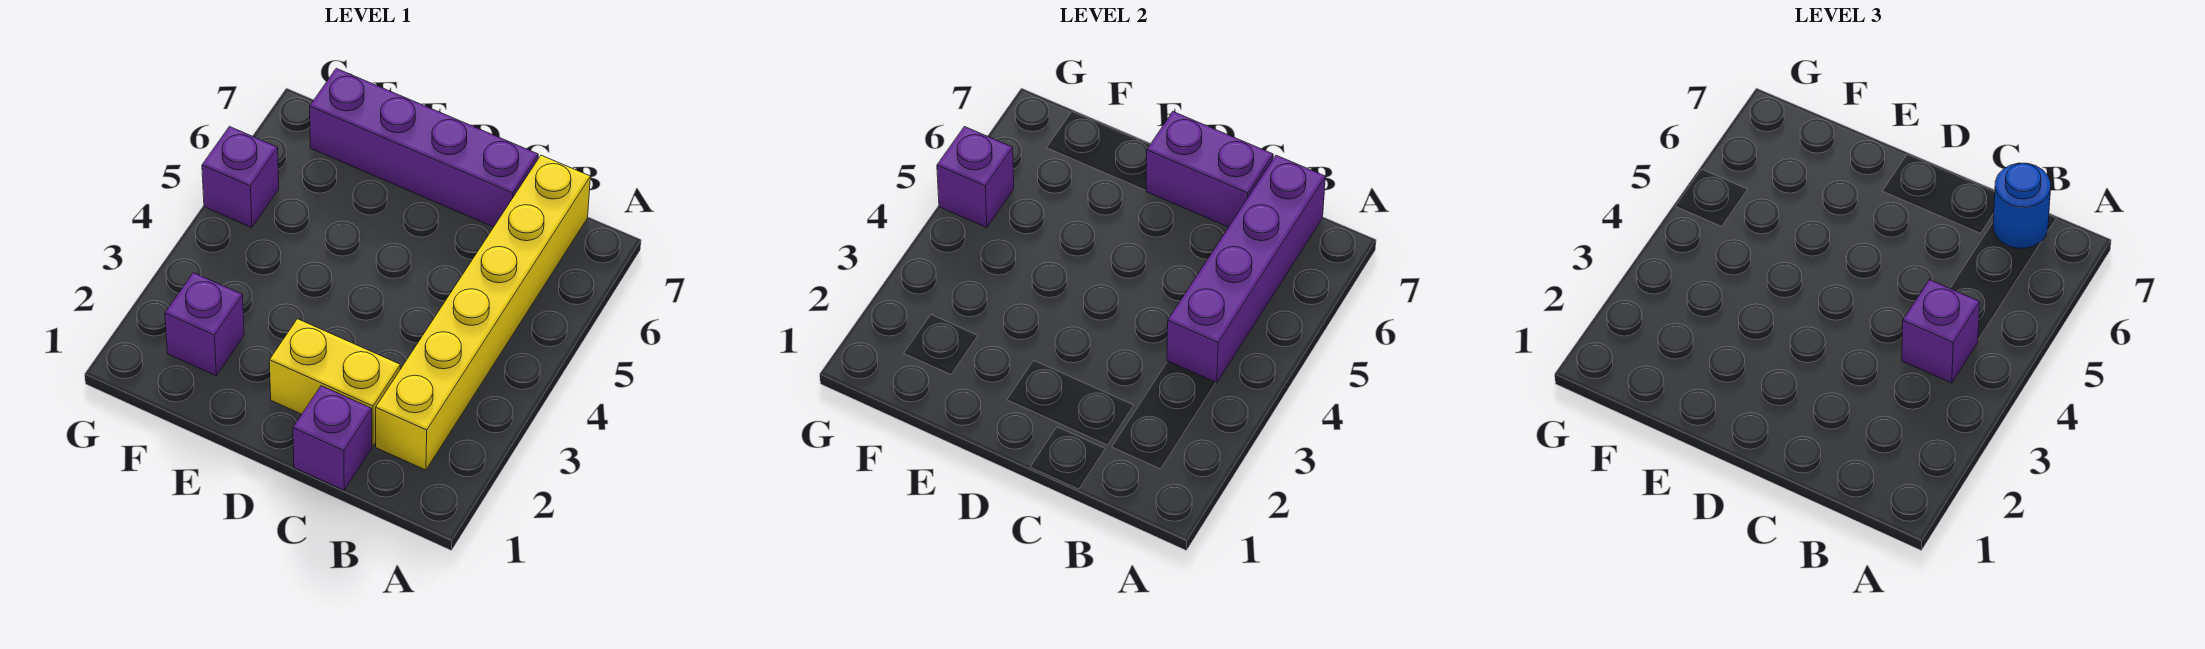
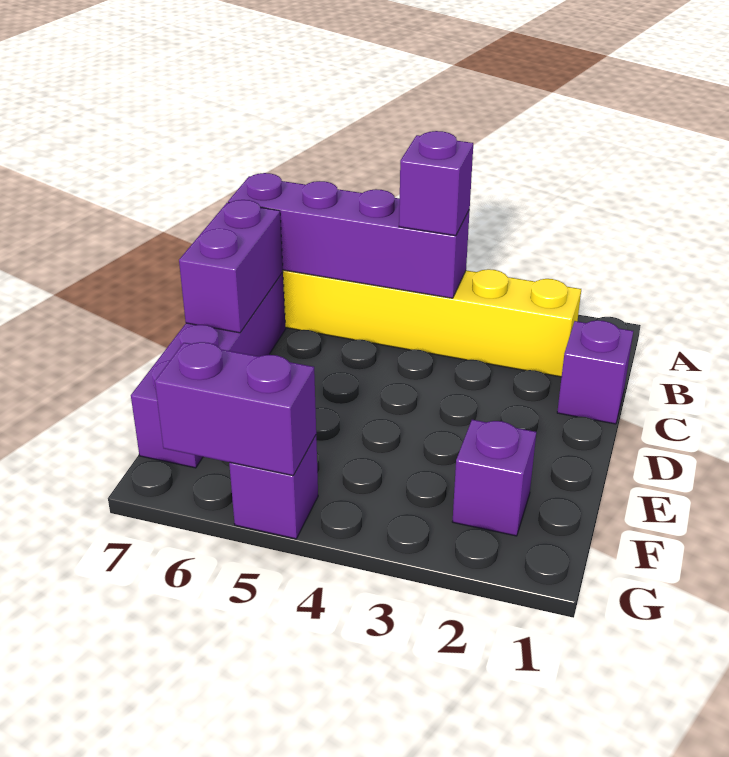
blue round brick B7 level 3 -> none
yellow brick C2:D2 level 1 -> none
purple brick G5 level 2 -> purple brick G5:G6 level 2

